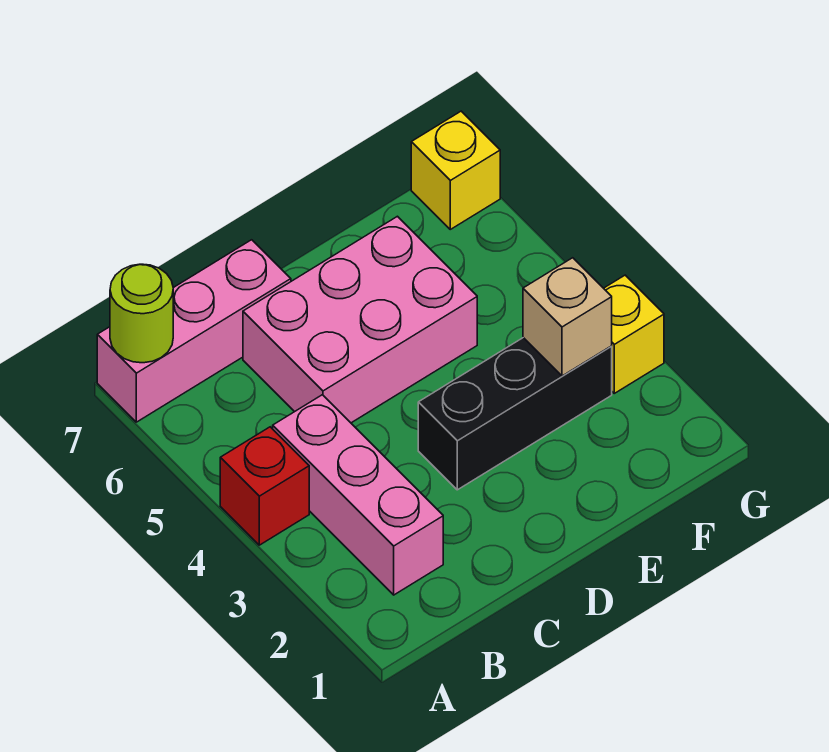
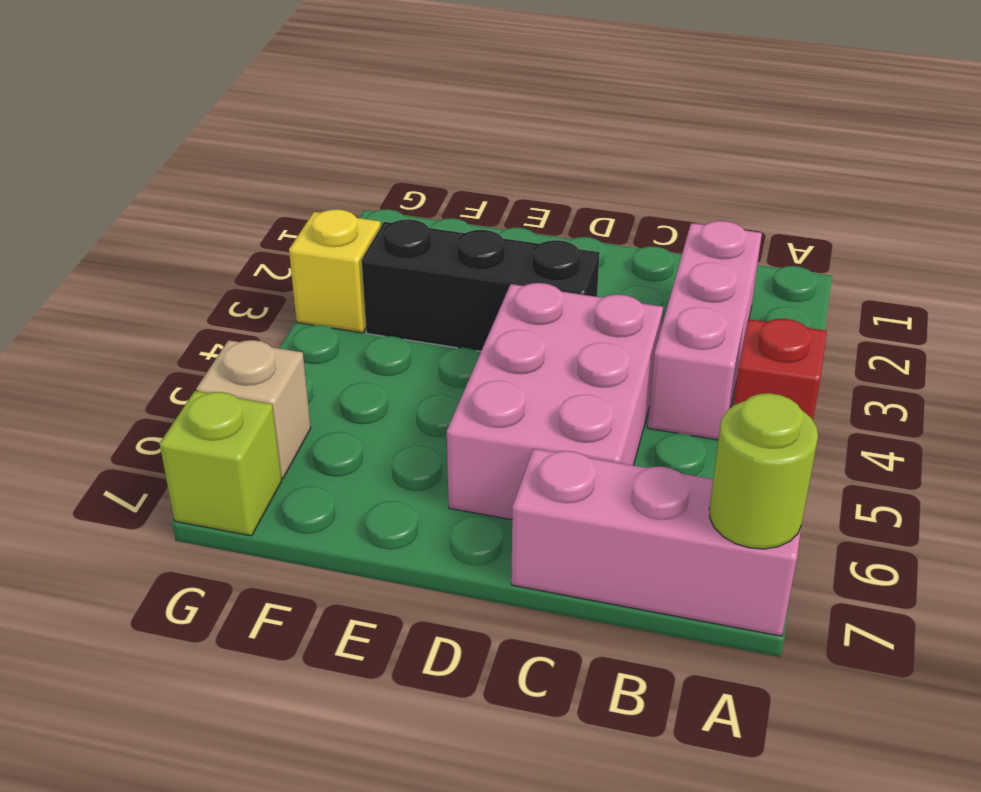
pink brick C5:E6 level 1 -> pink brick C4:D6 level 1
tan brick F3 level 2 -> tan brick G6 level 1
yellow brick G7 level 1 -> lime brick G7 level 1

